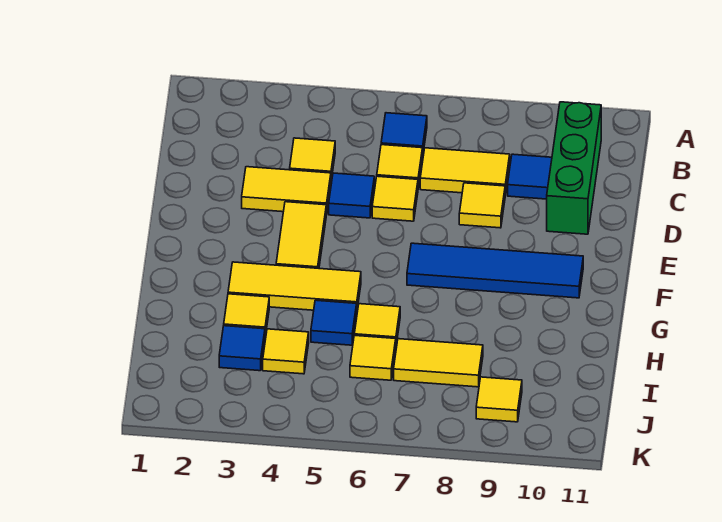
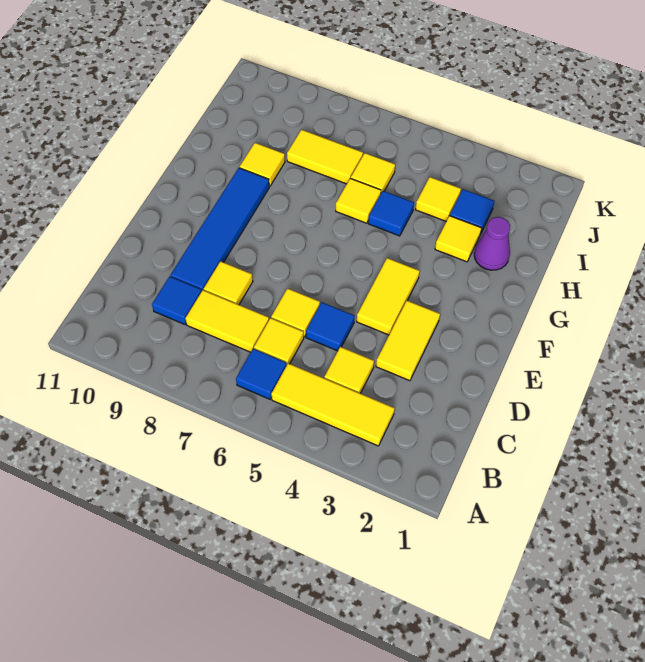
green brick B10:D10 level 1 -> none
yellow tile D3:D4 level 1 -> yellow tile D3:E3 level 1
blue tile F7:F10 level 1 -> blue tile D9:G9 level 1
yellow tile G3:G5 level 1 -> yellow tile B3:B5 level 1
none -> purple cone H2 level 1
yellow tile J9 level 1 -> yellow tile H9 level 1

